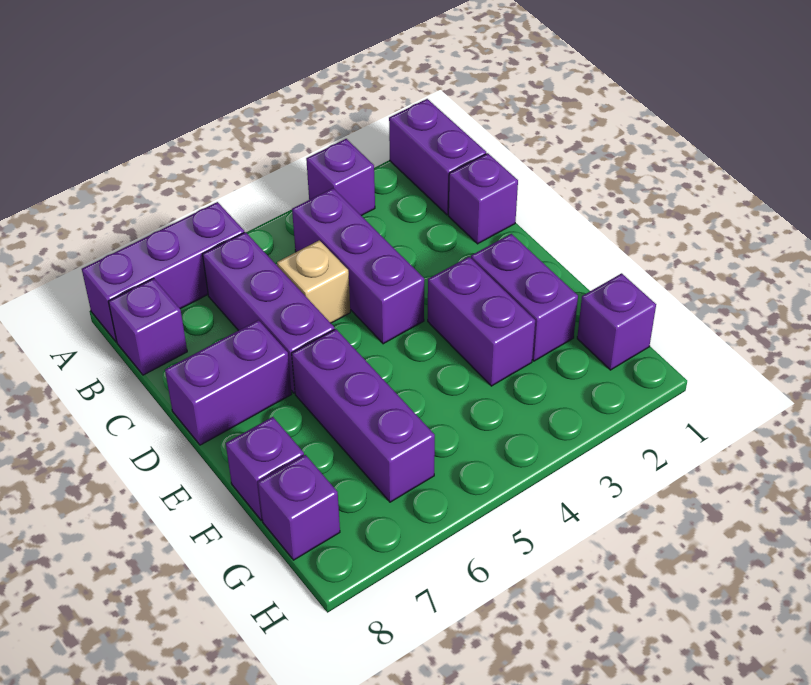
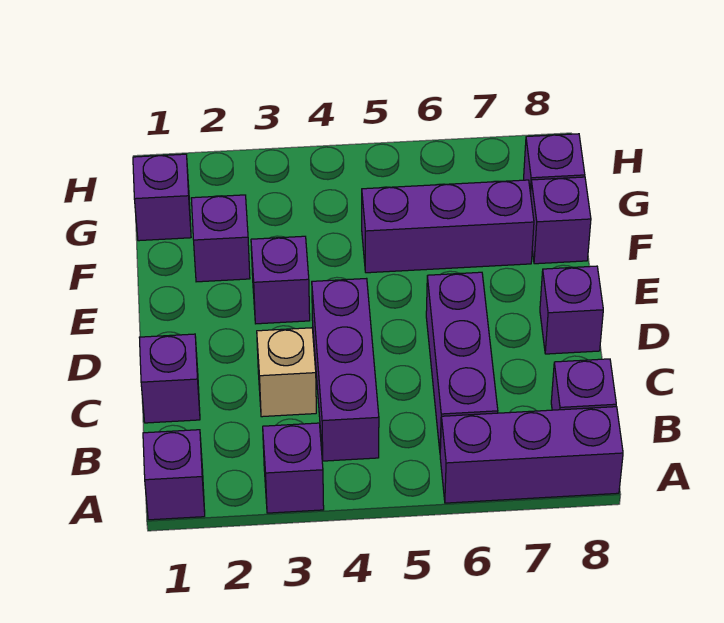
purple brick A1:B1 level 1 -> purple brick A1 level 1
tan brick C5 level 1 -> tan brick C3 level 1
purple brick D7:D8 level 1 -> purple brick D8 level 1
purple brick E2:F2 level 1 -> purple brick F2 level 1
purple brick E3:F3 level 1 -> purple brick E3 level 1
purple brick E6:G6 level 1 -> purple brick F5:F7 level 1

